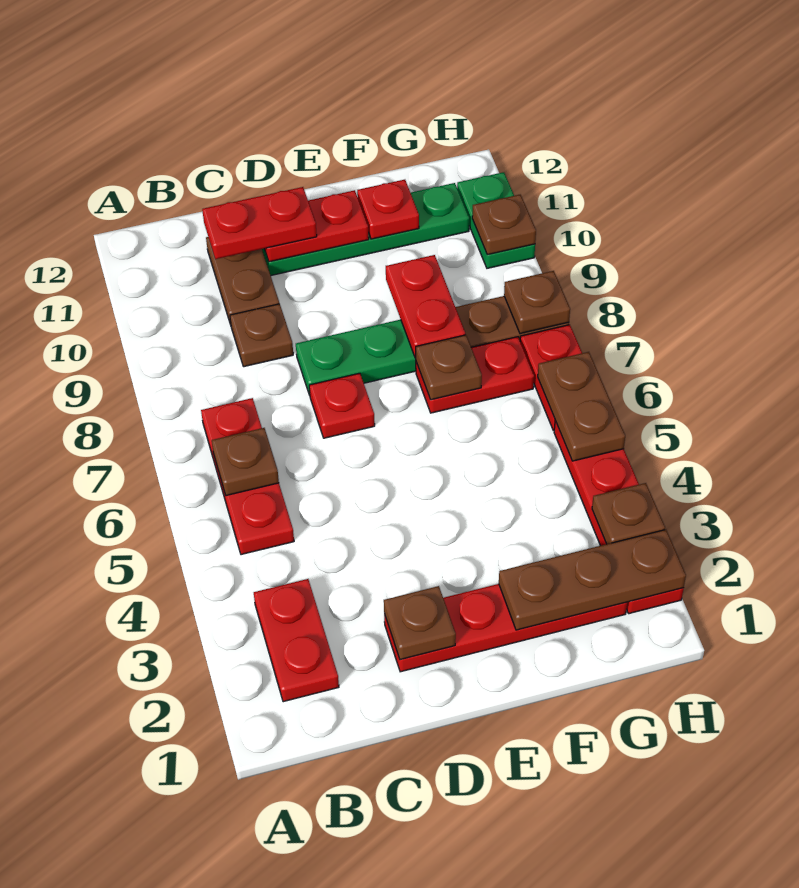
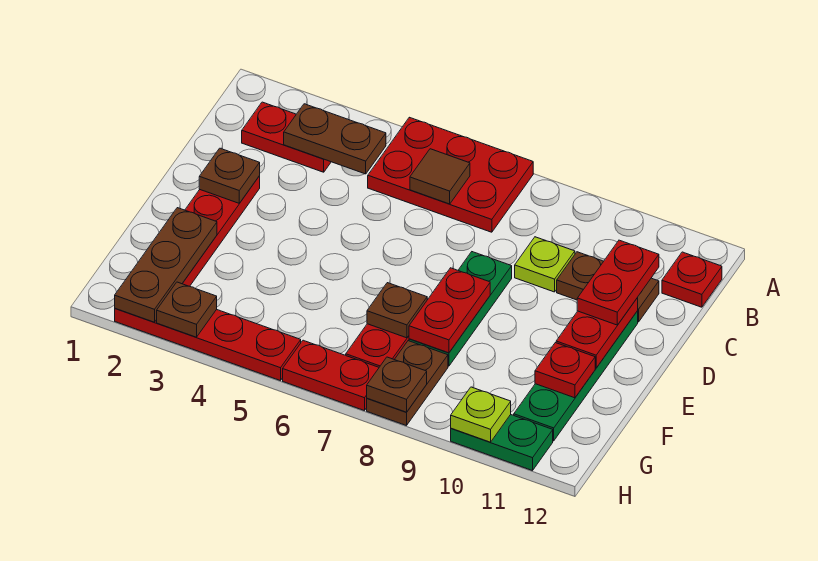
red plate B5:B7 level 1 -> red plate A5:B7 level 1
brown plate B6 level 2 -> brown tile B6 level 2
brown plate C9 level 1 -> lime plate C9 level 1
red plate D7 level 1 -> red plate B12 level 1
red plate F8:F9 level 2 -> red plate E8:F8 level 2
brown plate H5:H6 level 2 -> brown plate B3:B4 level 2
brown plate H10 level 2 -> lime plate H10 level 2

